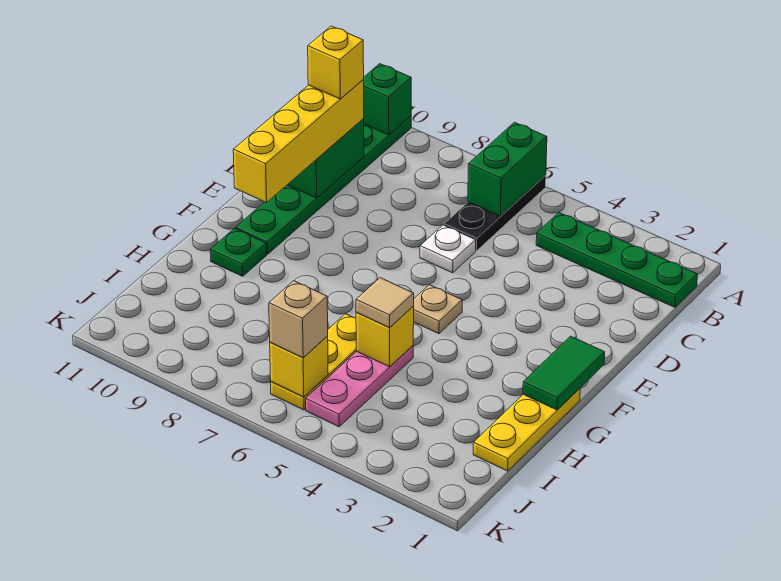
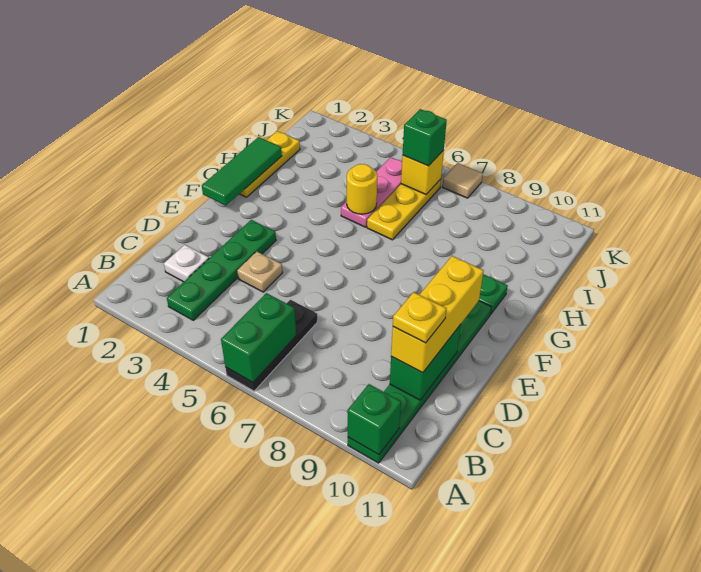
green plate B1:B4 level 1 -> green plate B3:E3 level 1
yellow brick C10:F10 level 3 -> yellow brick C10:E10 level 3
yellow brick C10 level 4 -> yellow plate C10 level 4
white plate D6 level 1 -> white plate C2 level 1
green tile F1:G1 level 2 -> green tile F1:H1 level 2
tan plate F5 level 1 -> tan plate D4 level 1
yellow brick H5 level 2 -> yellow round brick H5 level 2
tan tile H5 level 3 -> tan tile K7 level 1
tan brick J6 level 3 -> green brick J6 level 3

